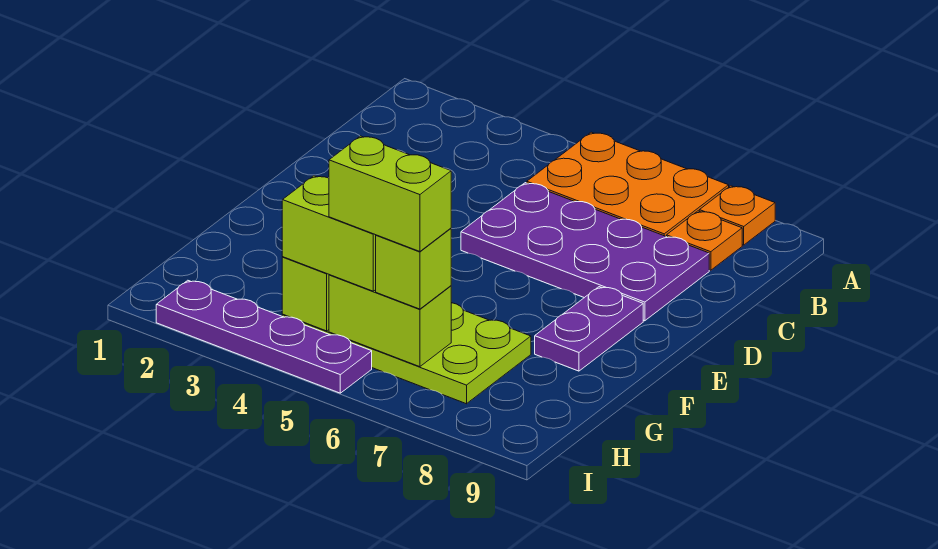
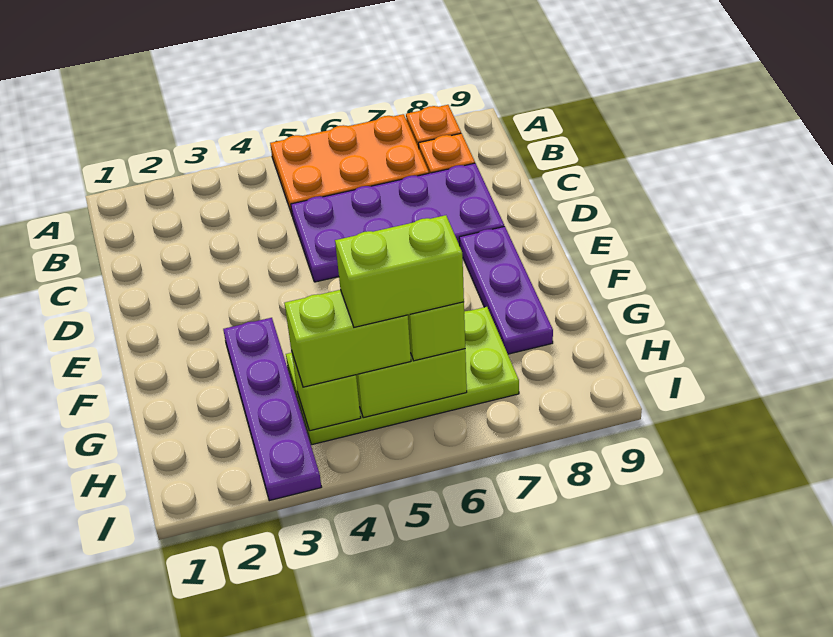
purple plate E8:F8 level 1 -> purple plate E8:G8 level 1
purple plate I2:I5 level 1 -> purple plate F3:I3 level 1

